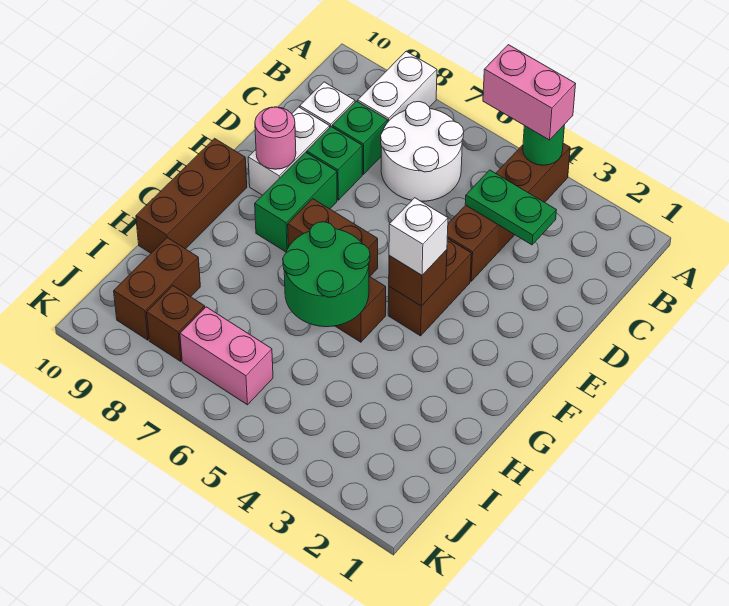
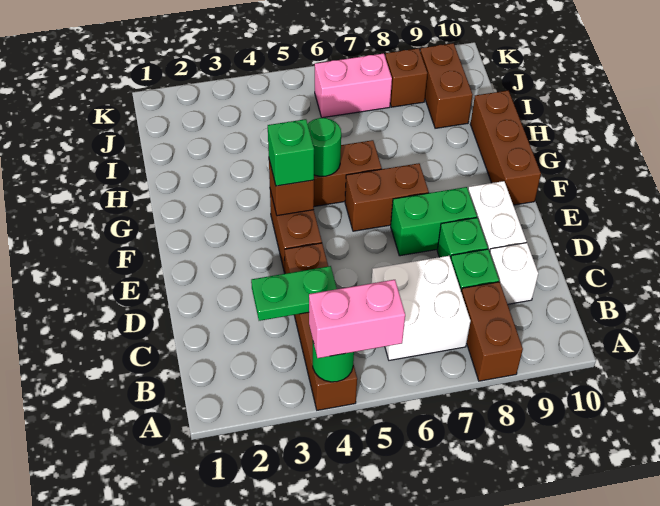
white brick A8:B8 level 1 -> brown brick A8:B8 level 1
white round brick B6:C7 level 1 -> white brick B6:C7 level 1
green brick E8:F8 level 1 -> green brick E7:E8 level 1
pink round brick E9 level 2 -> none
white brick F4 level 3 -> green brick F4 level 3
green round brick G5:H6 level 2 -> green round brick G5 level 2

